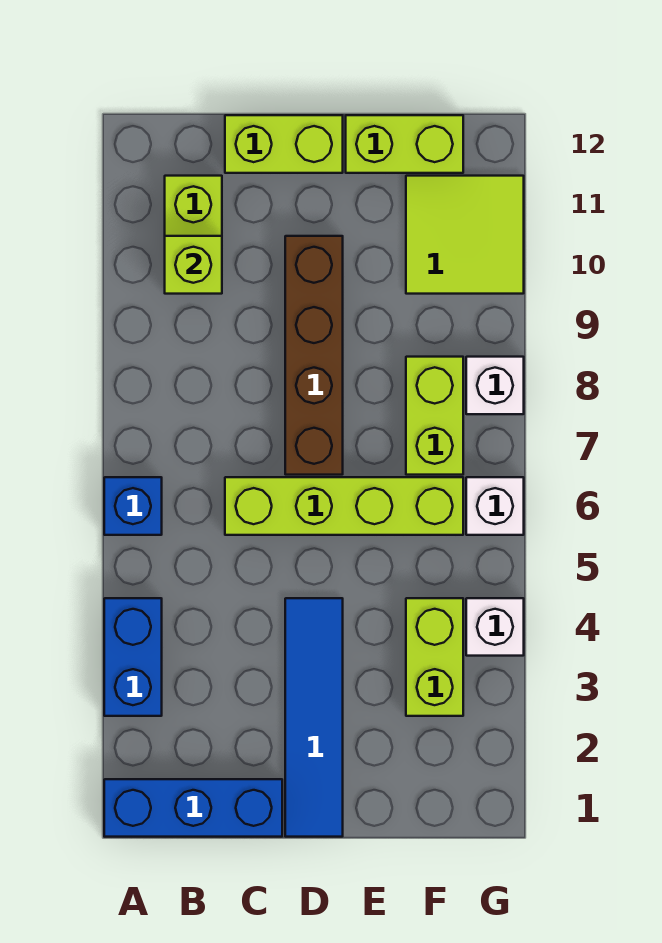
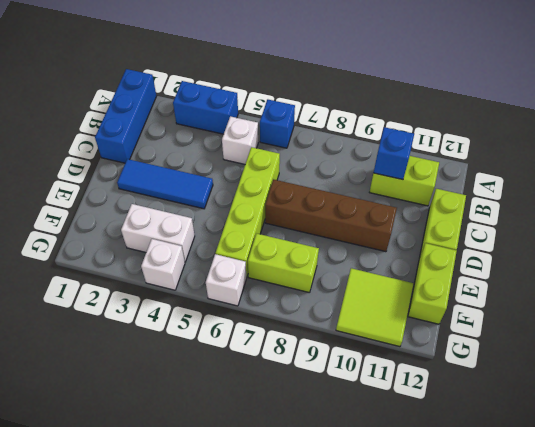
lime brick B10 level 2 -> blue brick B10 level 2
blue tile D1:D4 level 1 -> blue tile D2:D4 level 1
lime brick F3:F4 level 1 -> white brick F3:F4 level 1
white brick G8 level 1 -> white brick B5 level 1

